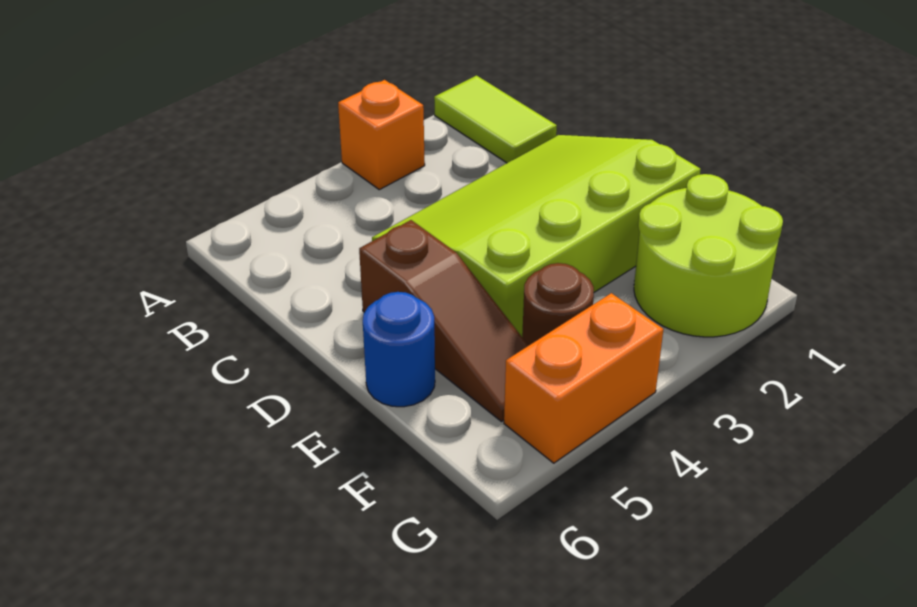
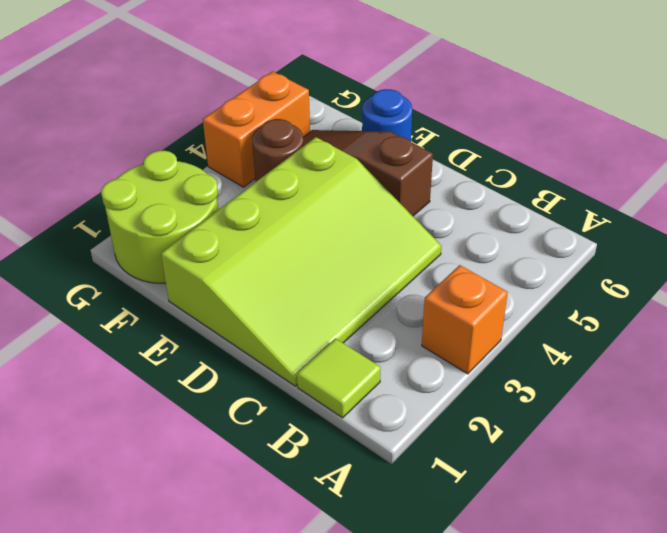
lime tile A1:B1 level 1 -> lime tile B1 level 1

